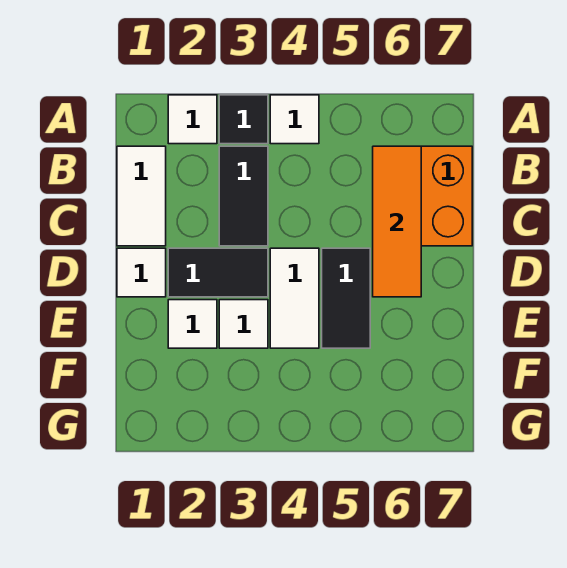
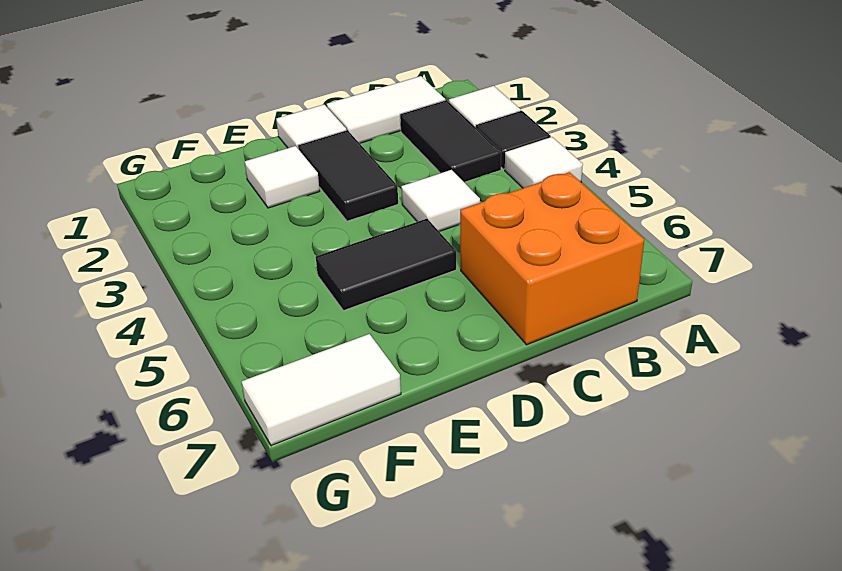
black tile B3:C3 level 1 -> black tile B2:B3 level 1
orange tile B6:D6 level 2 -> none
white tile D4:E4 level 1 -> white tile F7:G7 level 1
white tile E3 level 1 -> white tile C4 level 1

